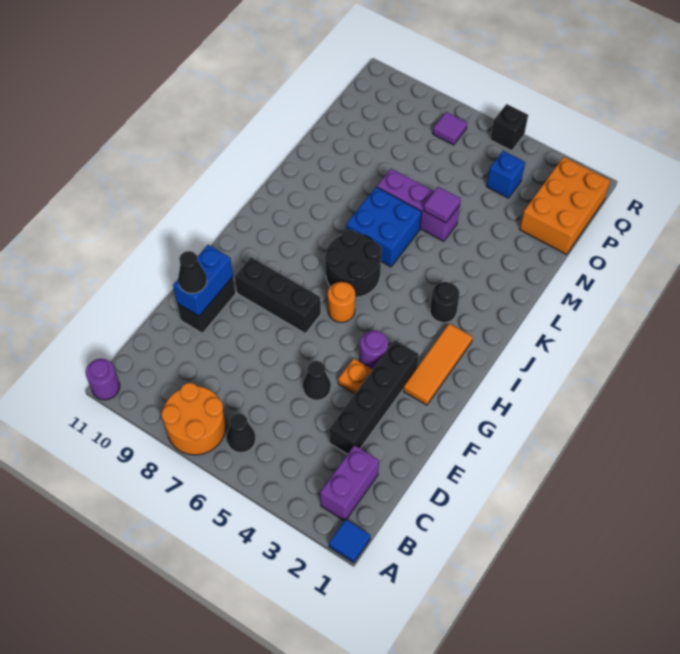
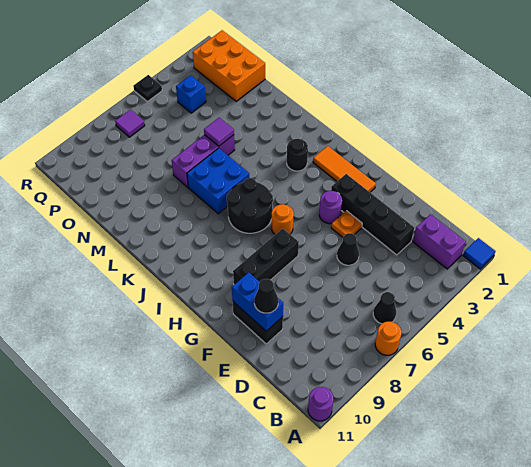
orange round brick A7:B8 level 1 -> orange round brick A7 level 1
black brick R5 level 1 -> black plate R5 level 1

